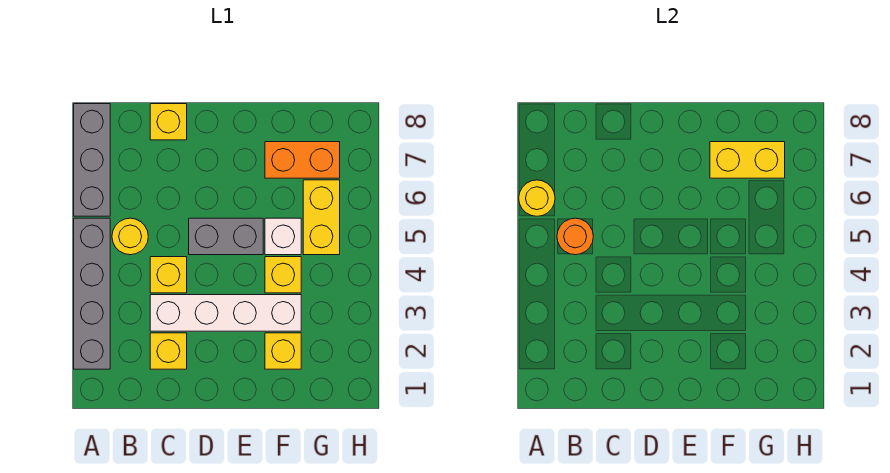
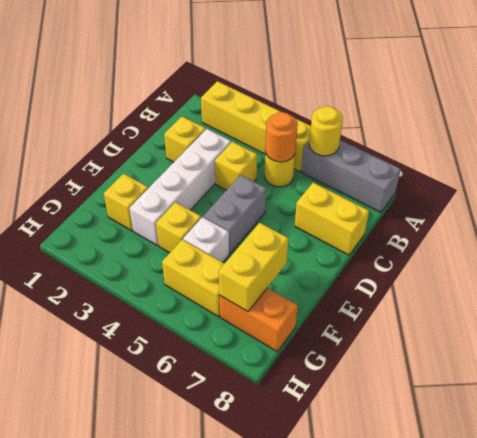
grey brick A2:A5 level 1 -> yellow brick A2:A5 level 1
yellow brick C8 level 1 -> yellow brick C7:C8 level 1
orange brick F7:G7 level 1 -> orange brick G7:G8 level 1

